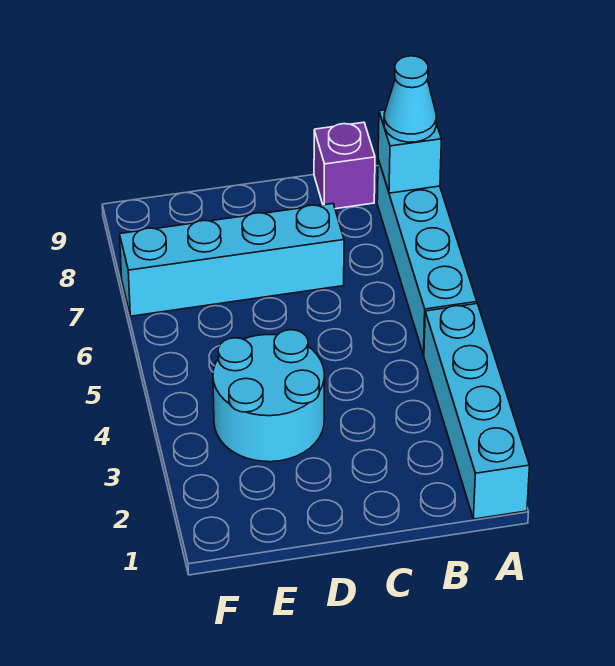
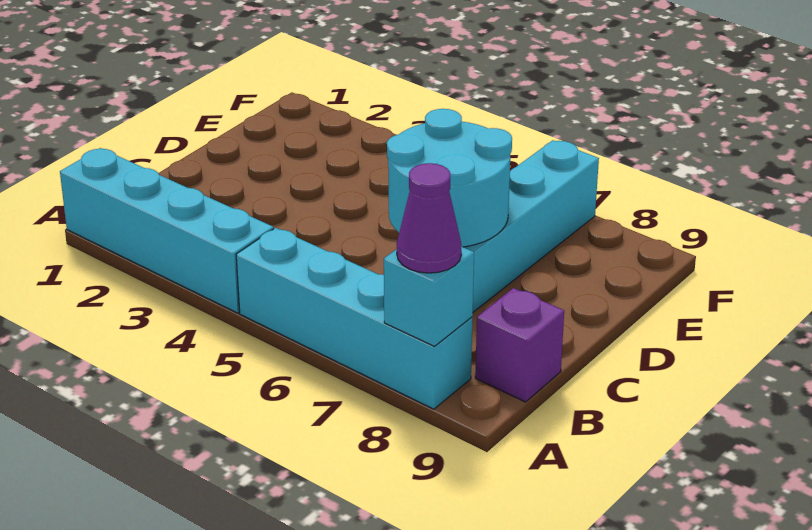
cyan cone A8 level 3 -> purple cone A8 level 3
cyan round brick D3:E4 level 1 -> cyan round brick C6:D7 level 2

